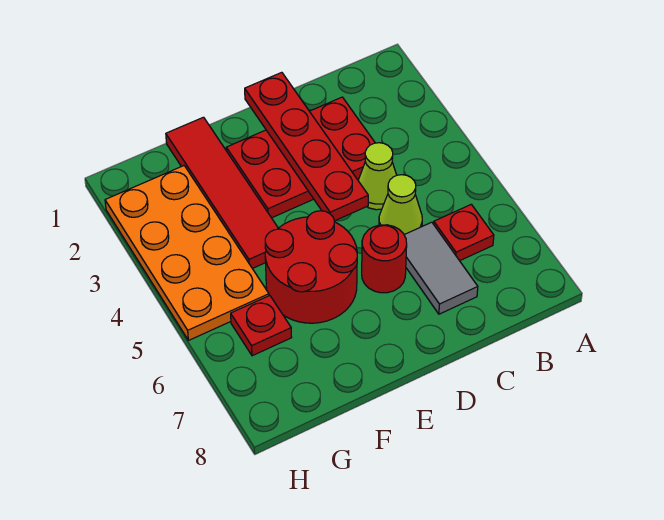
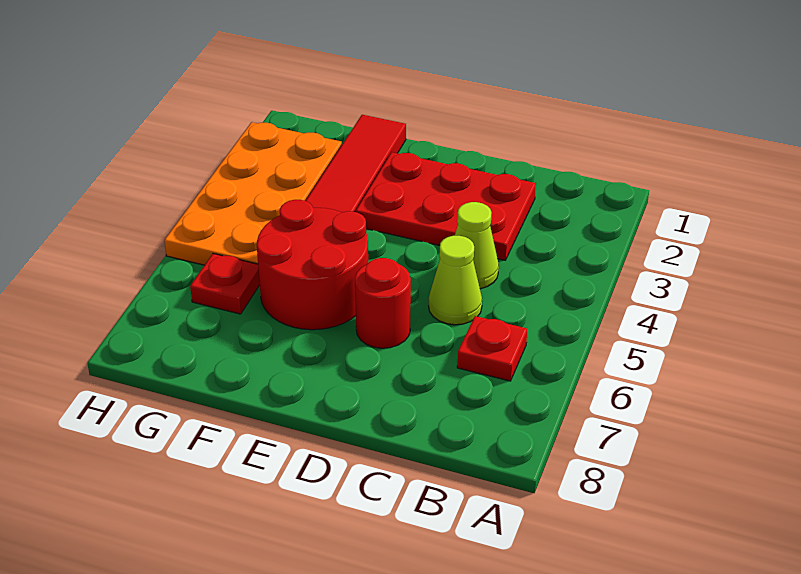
grey tile C6:C7 level 1 -> none
red plate D1:D4 level 2 -> none

